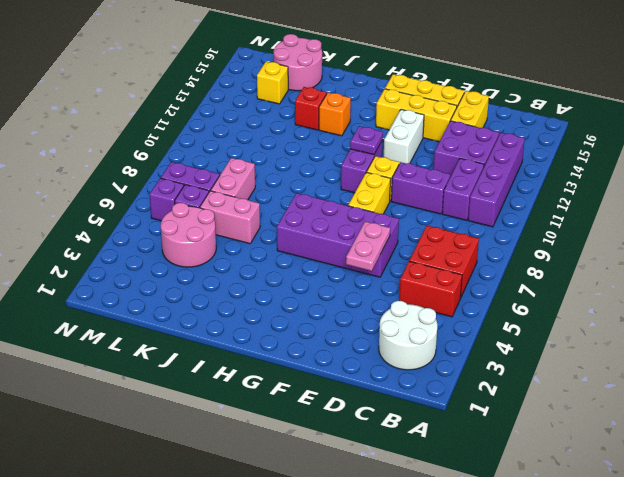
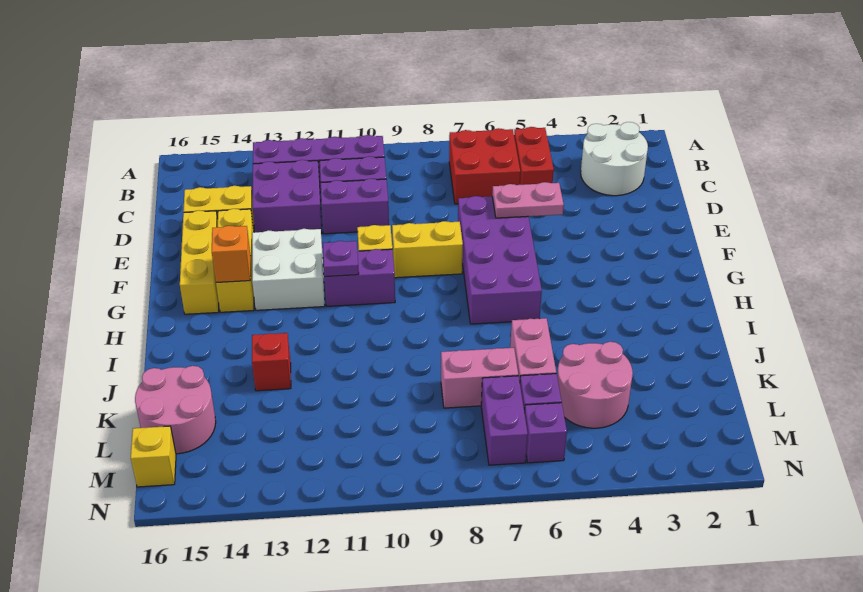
purple brick D10:E10 level 1 -> purple brick D10:D11 level 1
white brick F12:F13 level 1 -> white brick F12:G13 level 1
orange brick I13 level 1 -> orange brick G14 level 2
yellow brick L14 level 1 -> yellow brick M16 level 1

